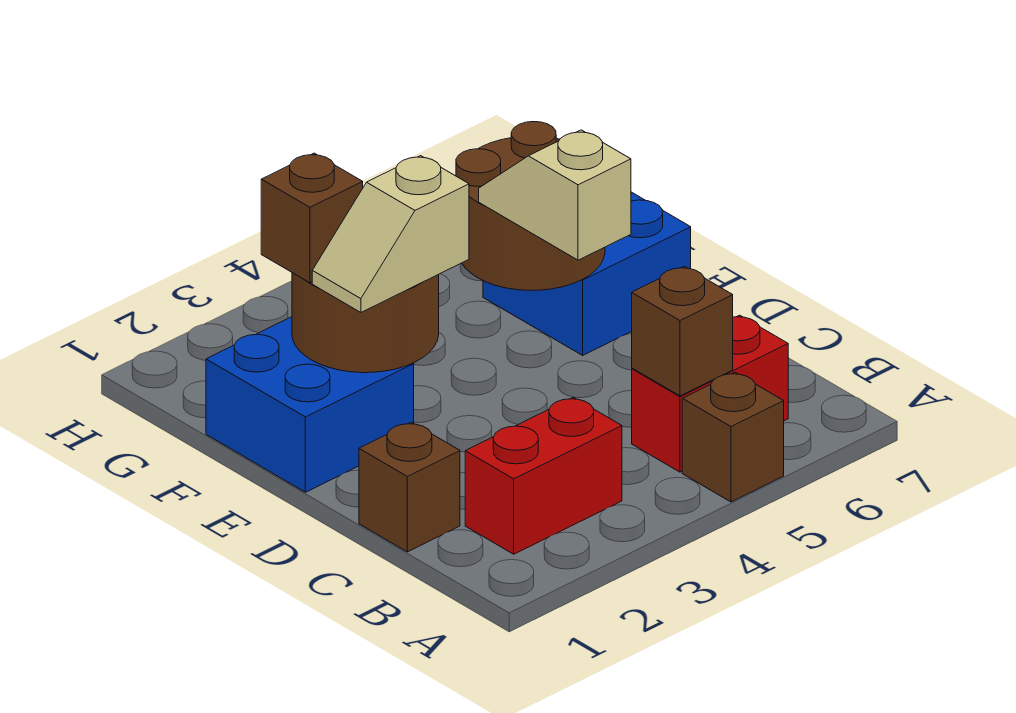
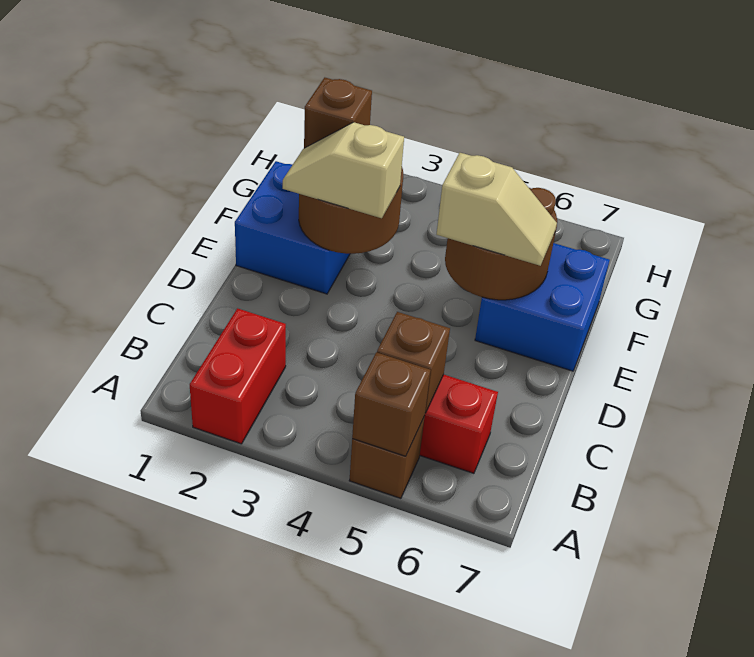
red brick B2:B3 level 1 -> red brick A2:B2 level 1
brown brick C1 level 1 -> brown brick A5 level 2
tan slope D5:E5 level 3 top D -> tan slope E5:E6 level 3 top 5

